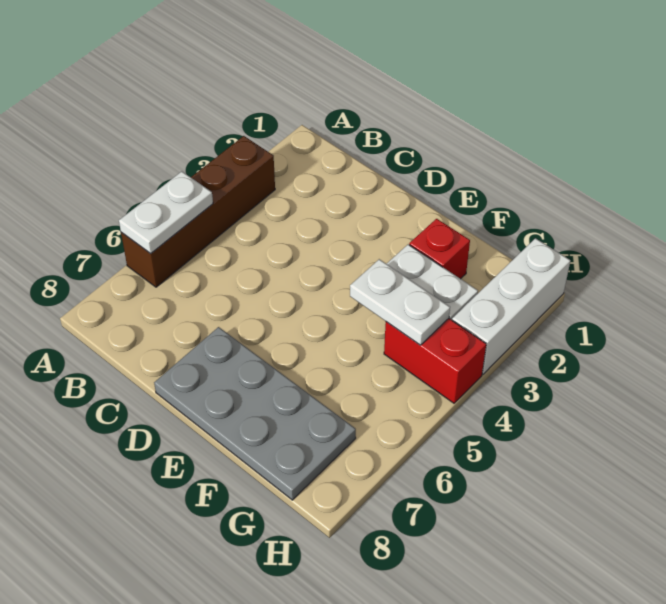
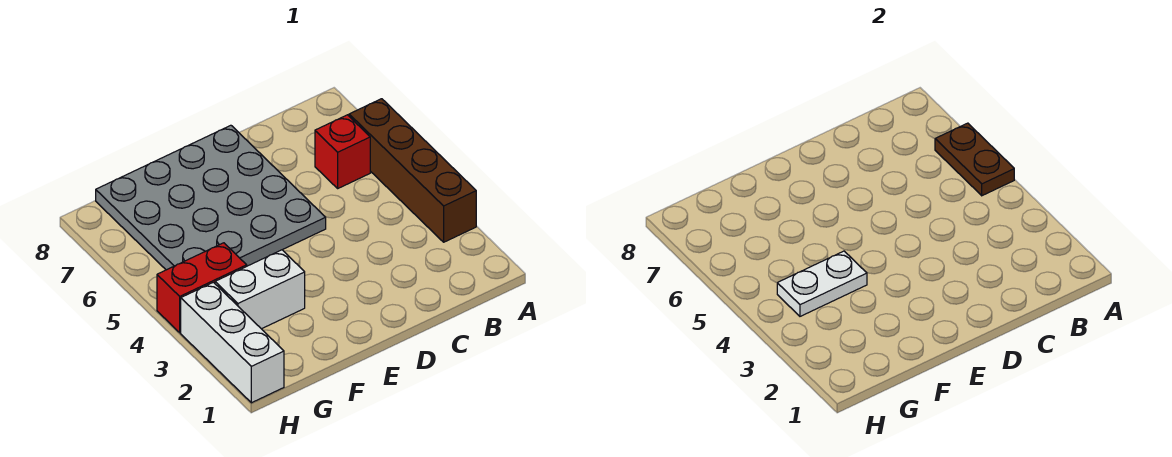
white plate A5:A6 level 2 -> brown plate A5:A6 level 2
grey plate D7:G8 level 1 -> grey plate D5:G8 level 1
red brick F2 level 1 -> red brick B6 level 1

